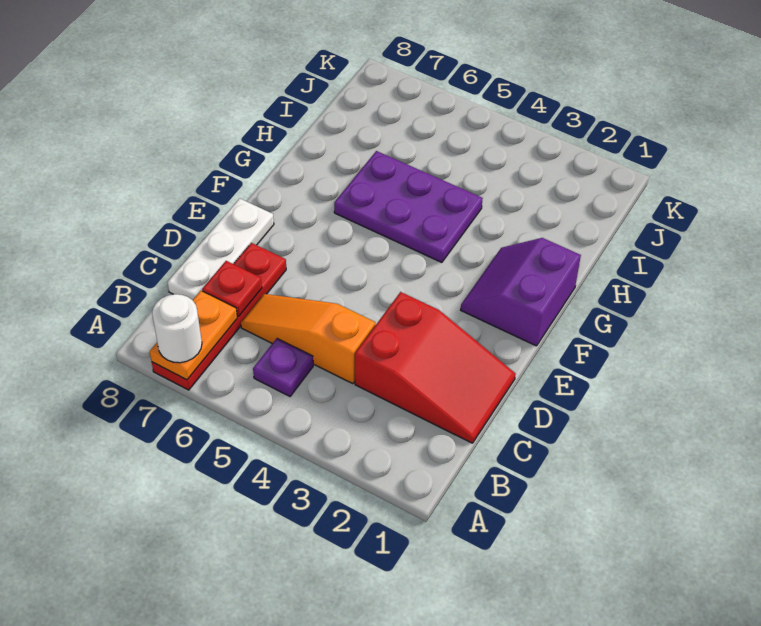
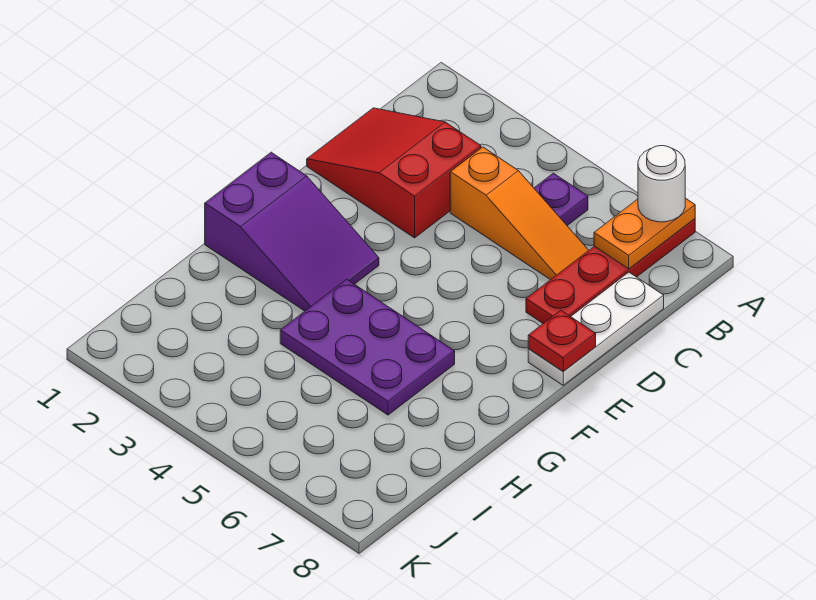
red plate C7 level 2 -> red plate E8 level 2
purple slope F1:G2 level 1 top 1 -> purple slope F1:G3 level 1 top 1

